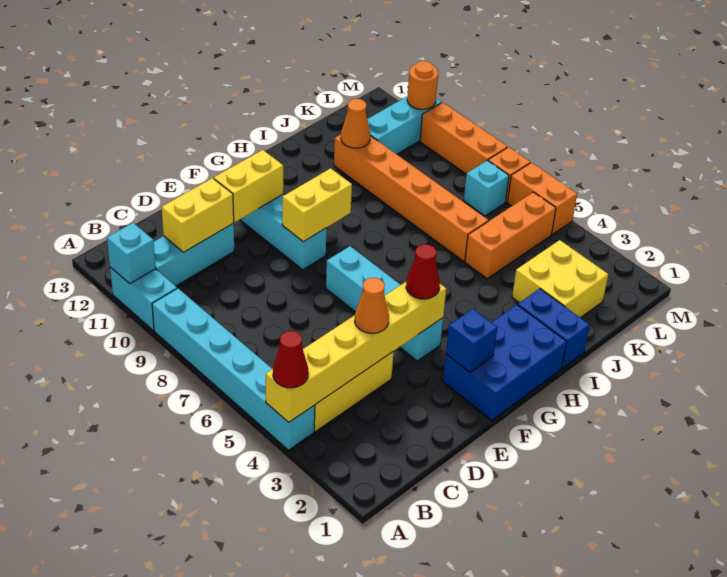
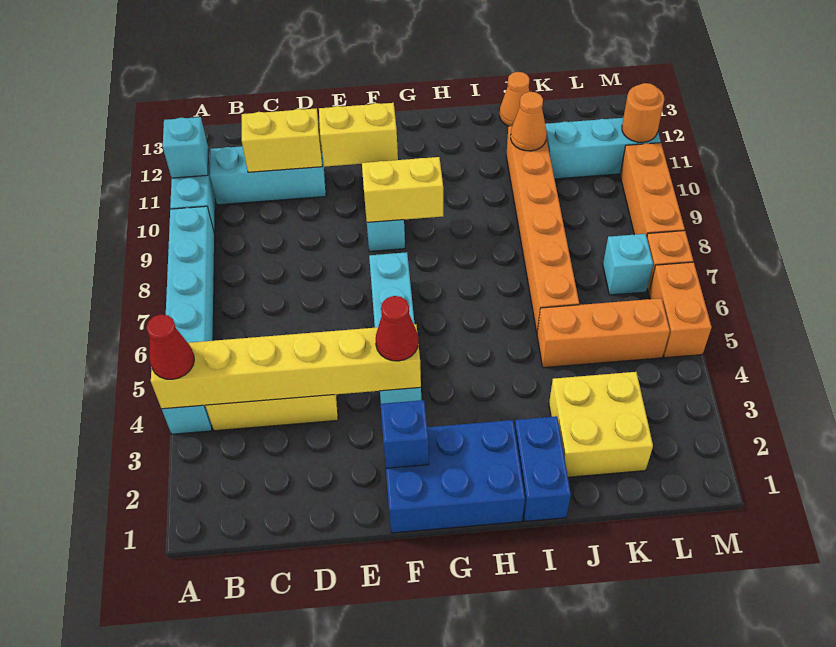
orange cone D4 level 3 -> orange cone J13 level 1

